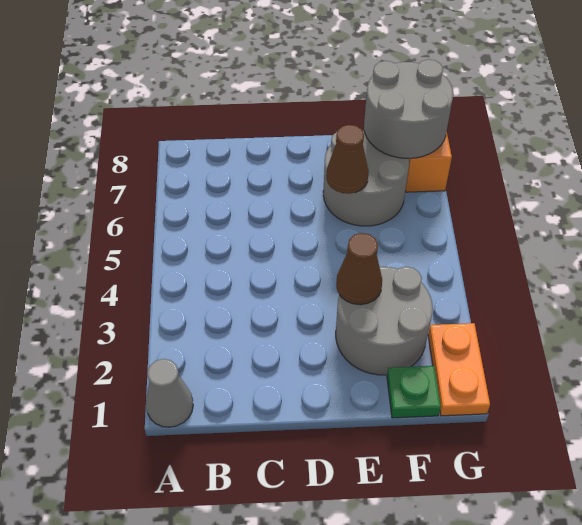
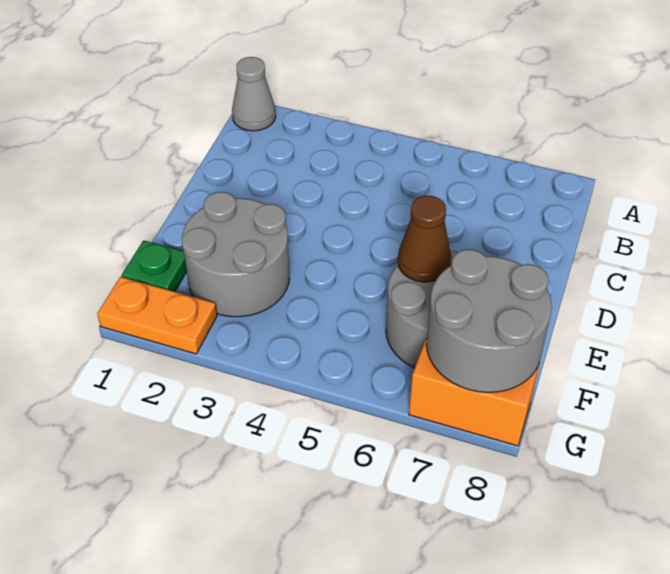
brown cone E3 level 2 -> none

